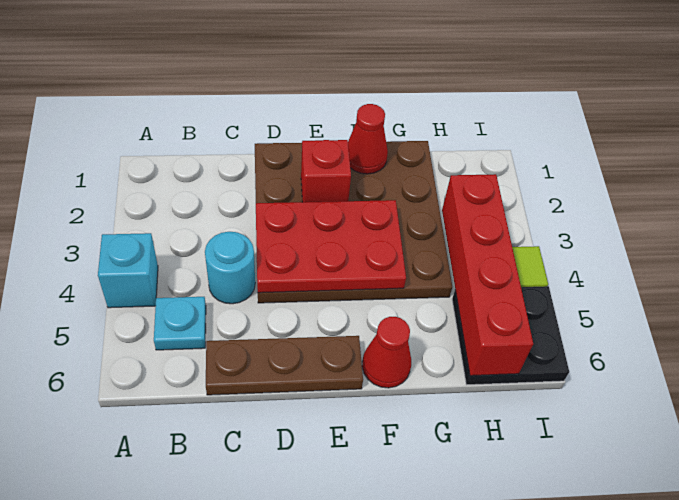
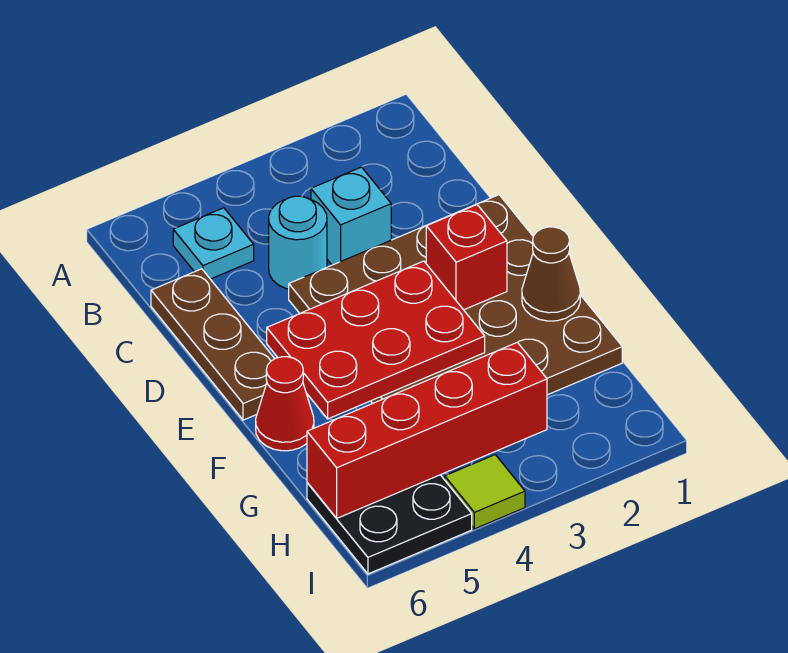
cyan brick A4 level 1 -> cyan brick C3 level 1
red plate D3:F4 level 2 -> red plate E3:F5 level 2
red cone F1 level 2 -> brown cone F1 level 2

